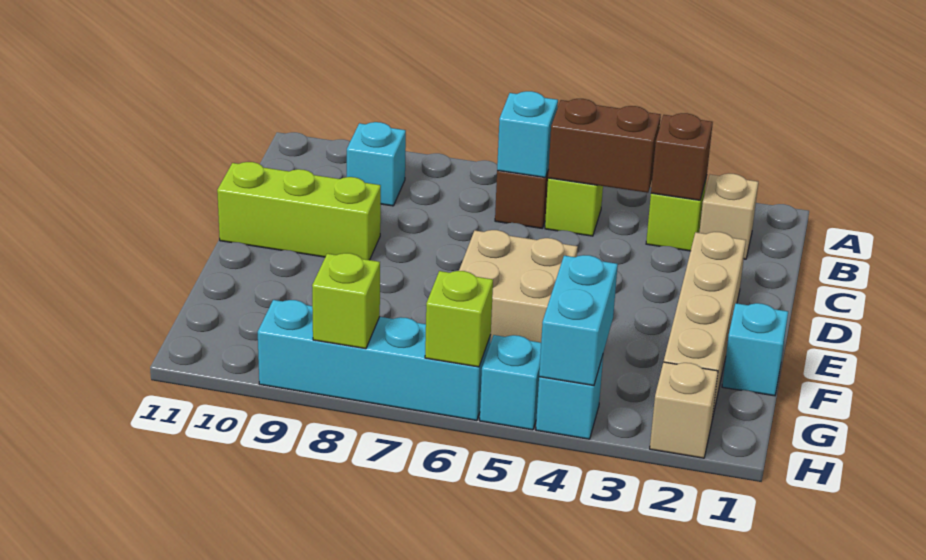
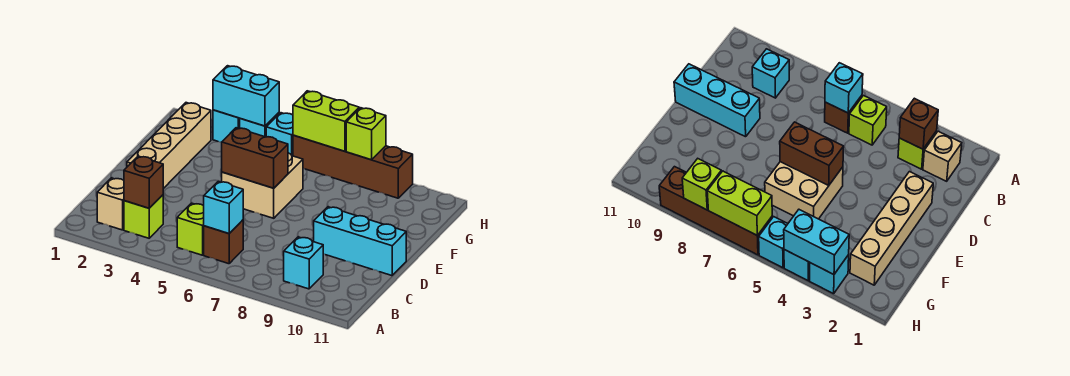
brown brick B4:B5 level 2 -> brown brick E5:E6 level 2
lime brick D9:D11 level 1 -> cyan brick D9:D11 level 1
cyan brick F1 level 1 -> cyan brick H3 level 1
cyan brick G4:H4 level 2 -> cyan brick H3:H4 level 2
tan brick H2 level 1 -> none
cyan brick H6:H9 level 1 -> brown brick H6:H9 level 1
lime brick H6 level 2 -> lime brick H6:H7 level 2

